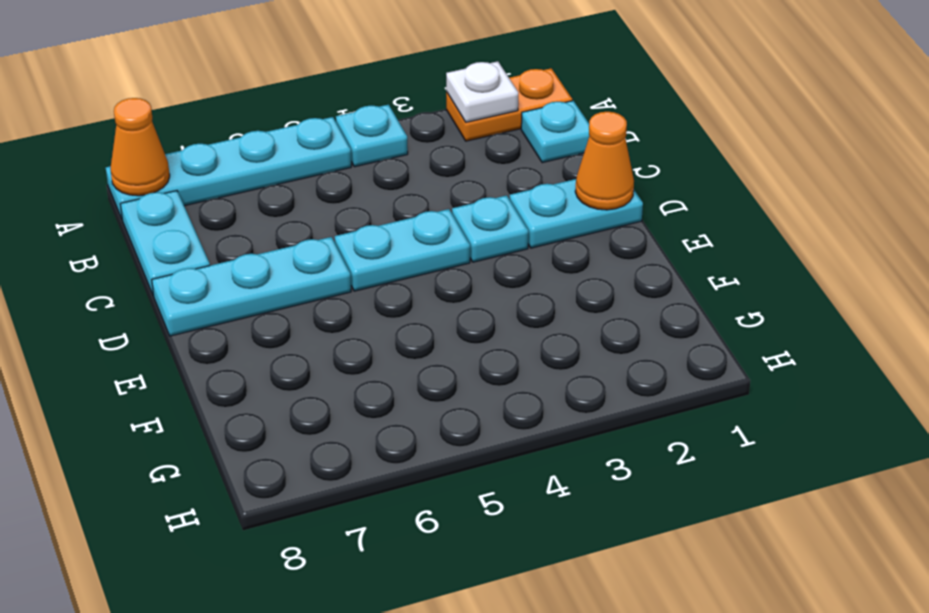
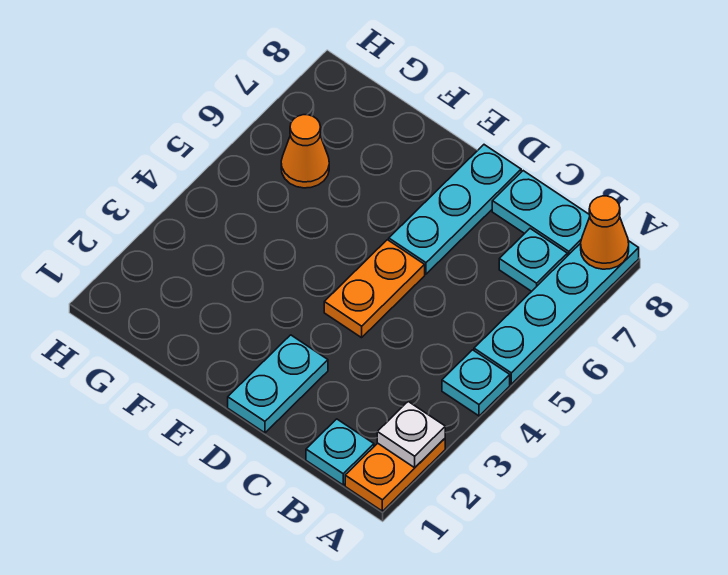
orange cone D1 level 2 -> orange cone G6 level 1
cyan plate D3 level 1 -> cyan plate B7 level 1
cyan plate D4:D5 level 1 -> orange plate D4:D5 level 1

